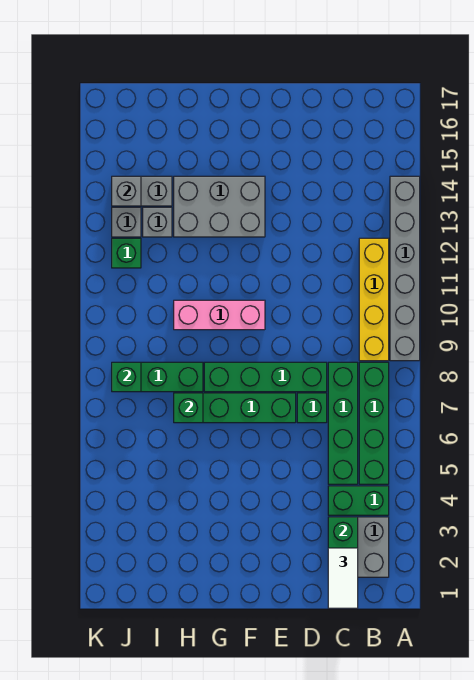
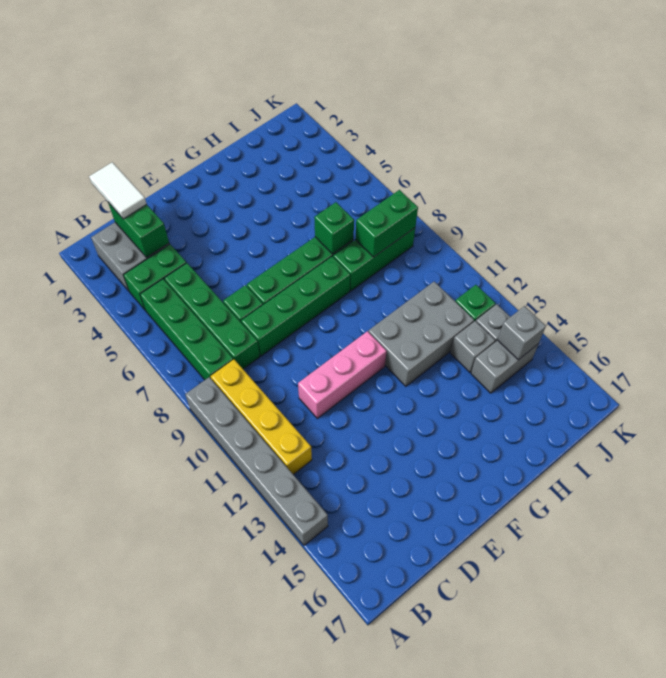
pink brick F10:H10 level 1 -> pink brick D11:F11 level 1
grey brick F13:H14 level 1 -> grey brick G11:I12 level 1
green brick J8 level 2 -> green brick I8:J8 level 2

